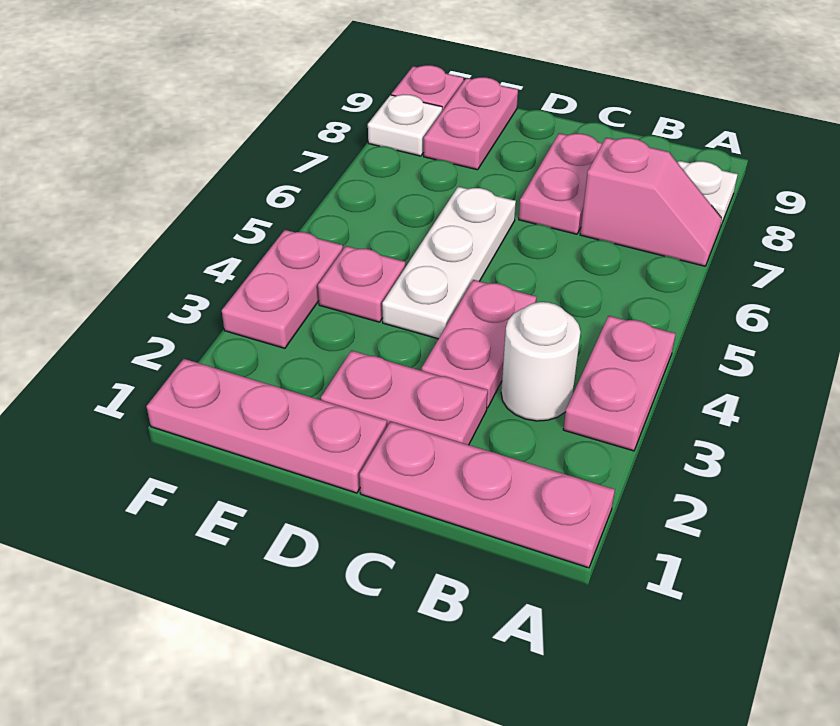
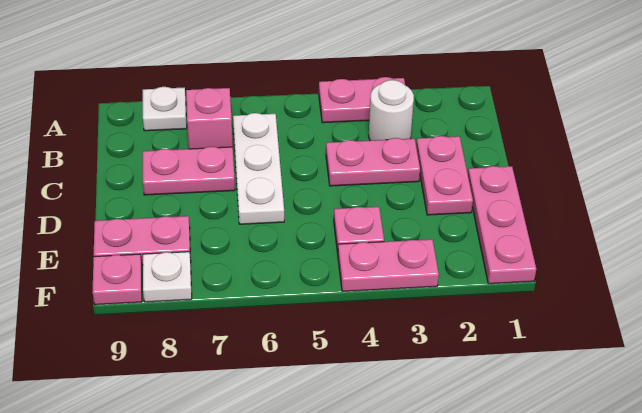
pink plate A1:C1 level 1 -> none
white plate D4:D6 level 1 -> white plate B6:D6 level 1

